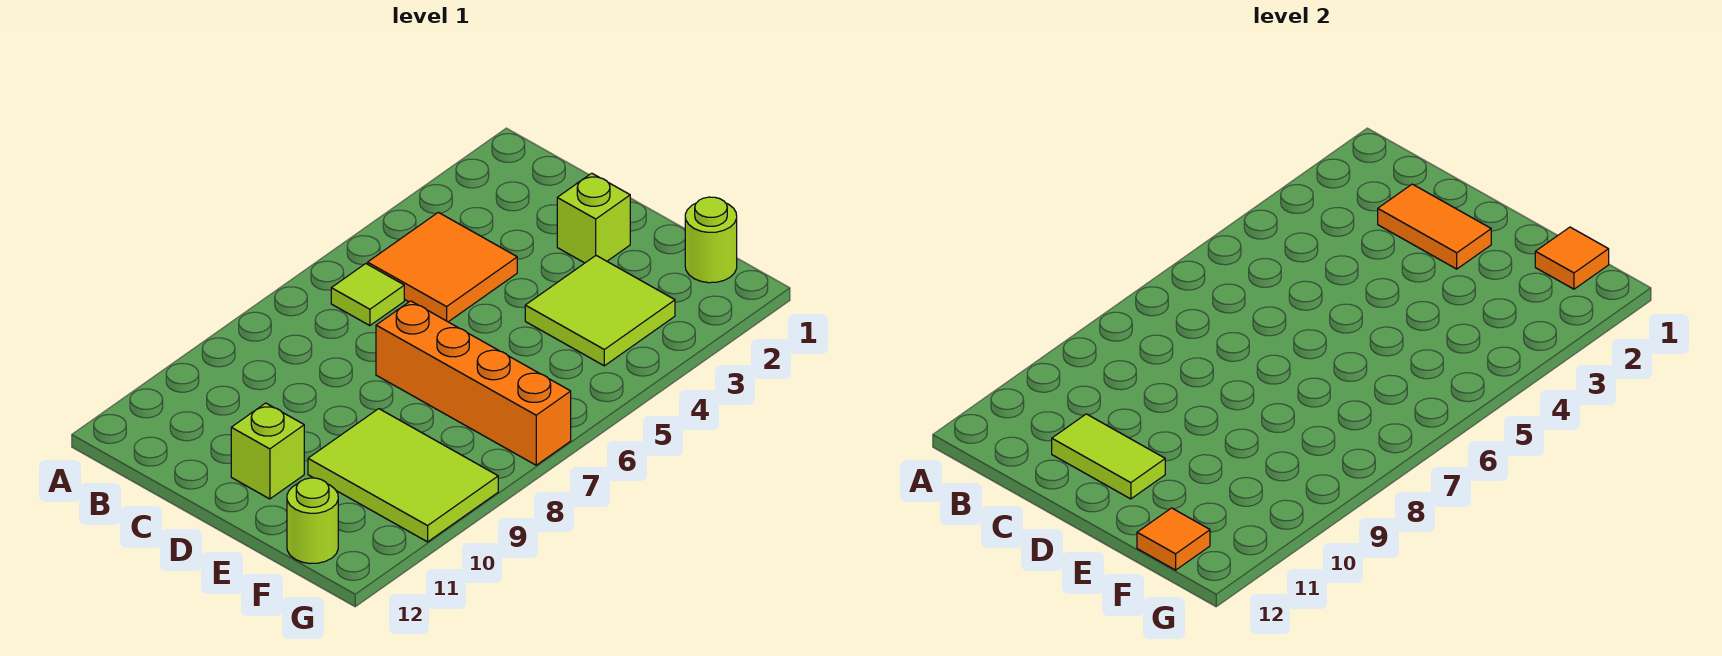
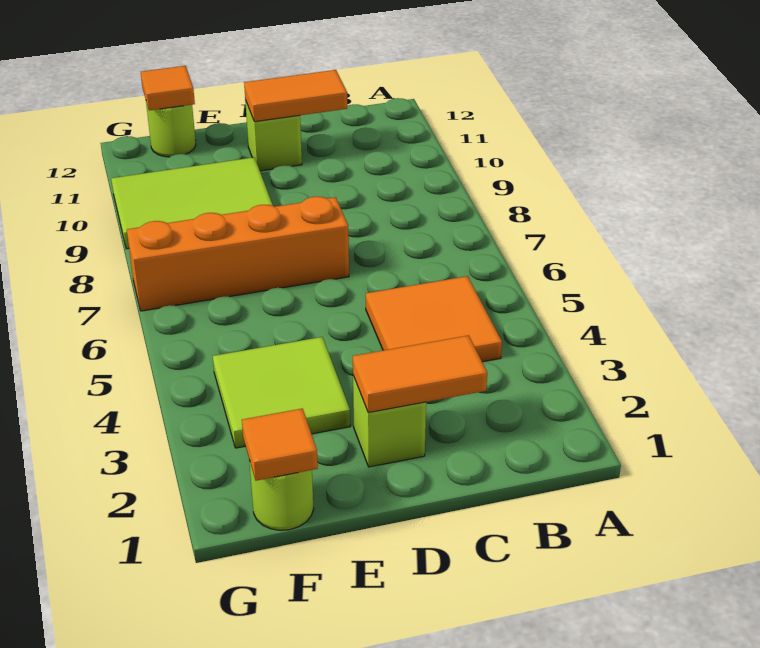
lime tile B6 level 1 -> none
lime tile C11:D11 level 2 -> orange tile C11:D11 level 2

